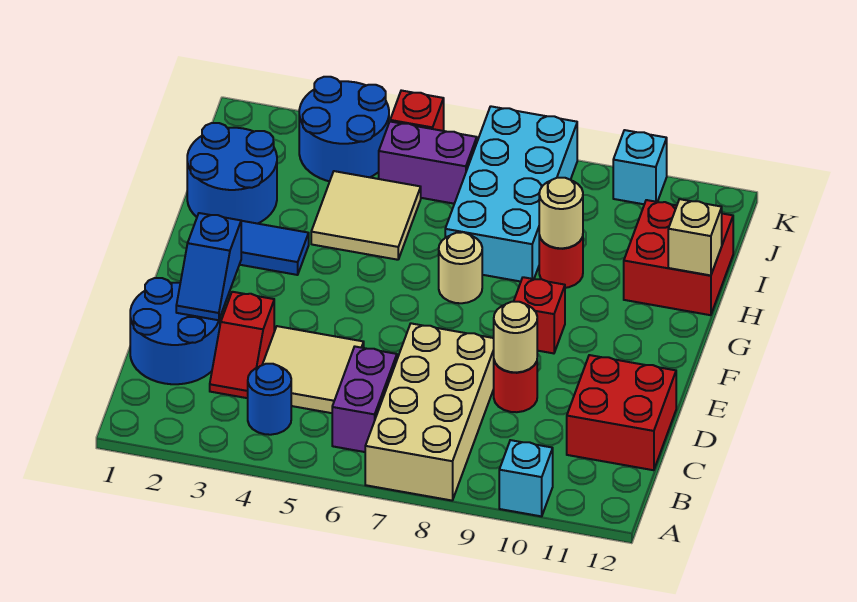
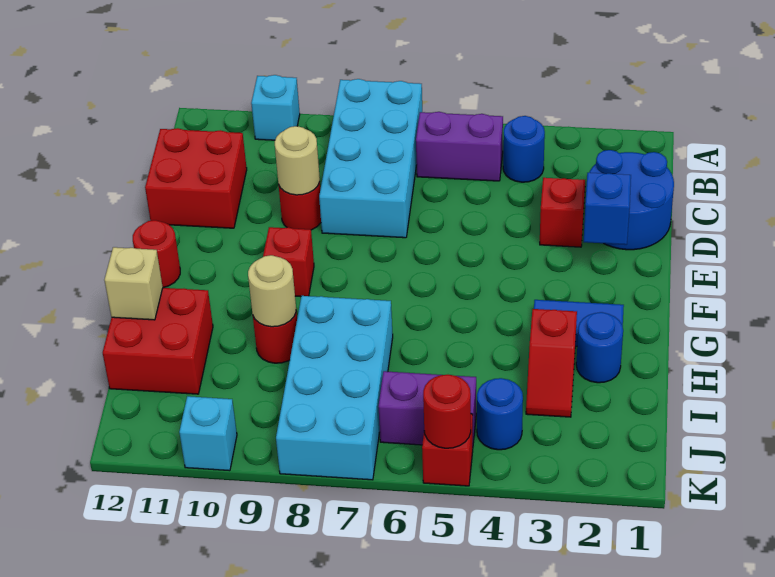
tan brick A7:D8 level 1 -> cyan brick A7:D8 level 1
purple brick B6:C6 level 1 -> purple brick B5:B6 level 1
tan tile C4:D5 level 1 -> none
none -> red round brick F12 level 1
tan round brick G7 level 1 -> none
blue round brick H1:I2 level 1 -> blue round brick H2 level 1
none -> red slope H3:I3 level 1 top H
tan tile H4:I5 level 1 -> none
blue round brick J3:K4 level 1 -> blue round brick J4 level 1
none -> red round brick K5 level 2

